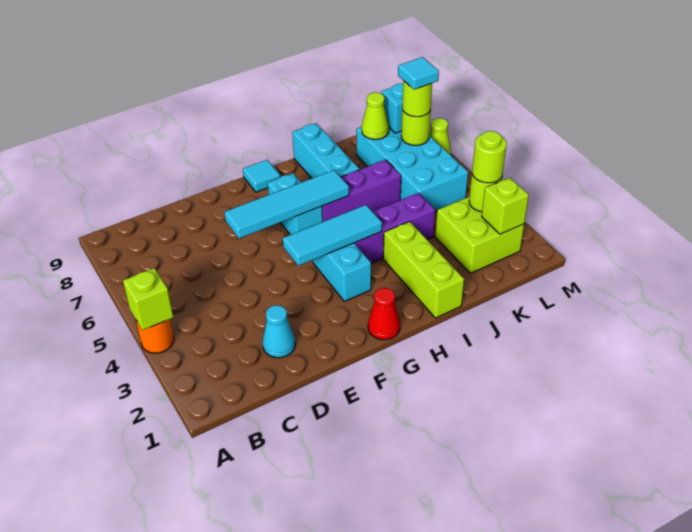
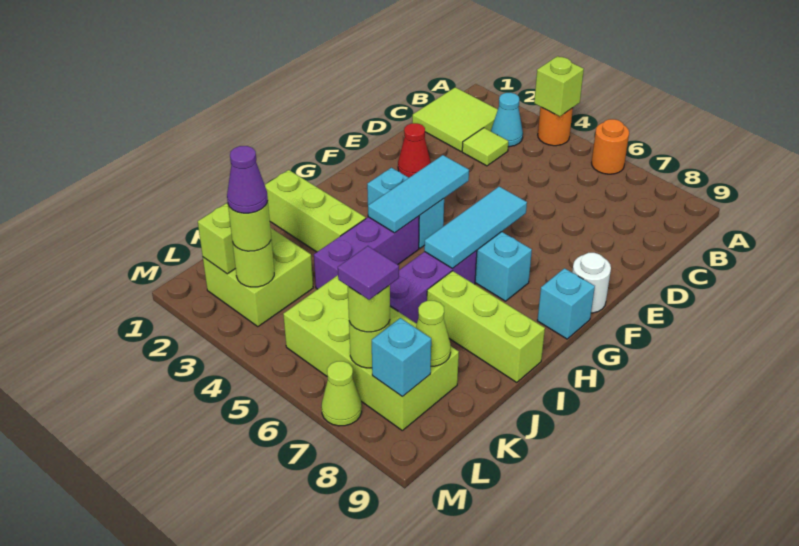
none -> orange round brick A6 level 1
none -> lime tile B1:C2 level 1
none -> lime tile C3 level 1
cyan cone D2 level 1 -> cyan cone B3 level 1
cyan tile E6:H6 level 2 -> cyan tile F6:H6 level 2
none -> white round brick F9 level 1
red cone G1 level 1 -> red cone E2 level 1
cyan tile G9 level 1 -> cyan brick G9 level 1
cyan brick I7:I9 level 1 -> lime brick I7:I9 level 1
cyan brick K5:L8 level 1 -> lime brick K5:L8 level 1
none -> purple cone L3 level 4
cyan tile L7 level 4 -> purple tile L7 level 4

